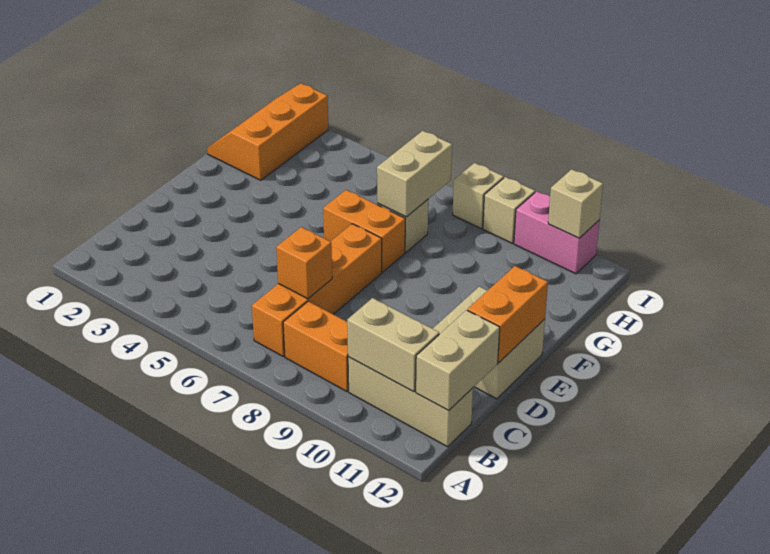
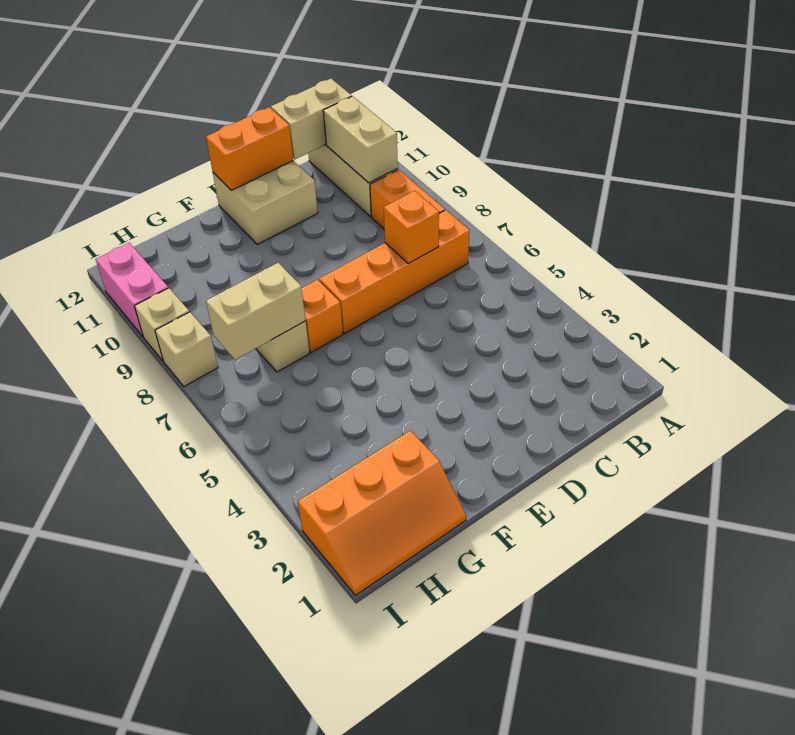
orange brick F6:F7 level 1 -> orange brick F7 level 1
tan brick I11 level 2 -> none

